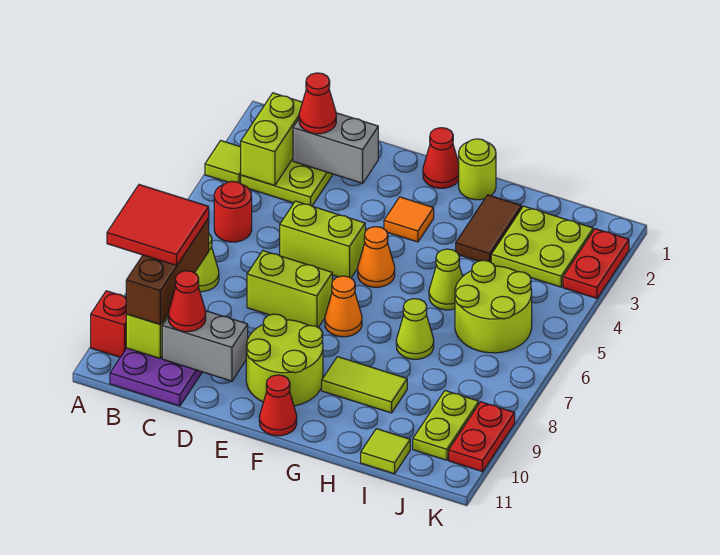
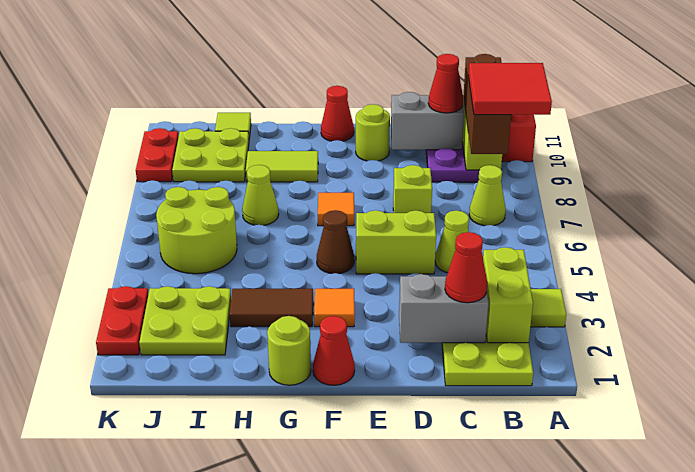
red round brick B5 level 1 -> none
lime brick D7:E7 level 1 -> lime brick D7 level 1
lime round brick E9:F10 level 1 -> lime round brick E10 level 1
orange cone F5 level 1 -> brown cone F5 level 1
orange cone F7 level 1 -> orange tile F7 level 1
brown tile H2:H3 level 1 -> brown tile G3:H3 level 1
lime cone H5 level 1 -> lime cone C5 level 1
lime plate J9:J10 level 1 -> lime plate I9:J10 level 1

